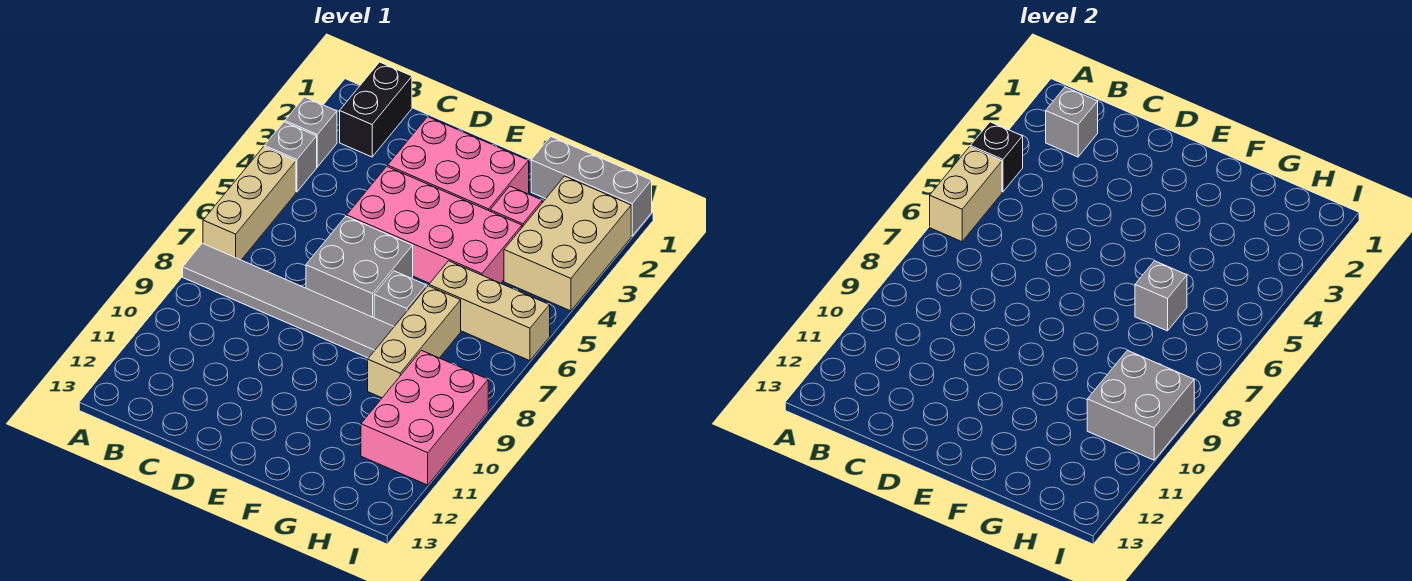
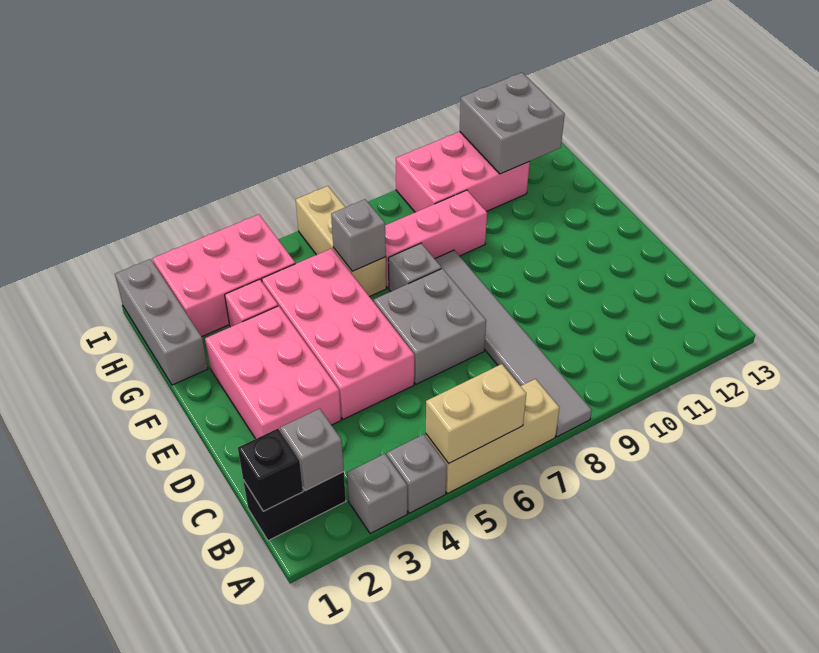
black brick A4 level 2 -> black brick B1 level 2
tan brick G7:G9 level 1 -> pink brick G7:G9 level 1
tan brick H2:I4 level 1 -> pink brick H2:I4 level 1
grey brick H9:I10 level 2 -> grey brick H11:I12 level 2

